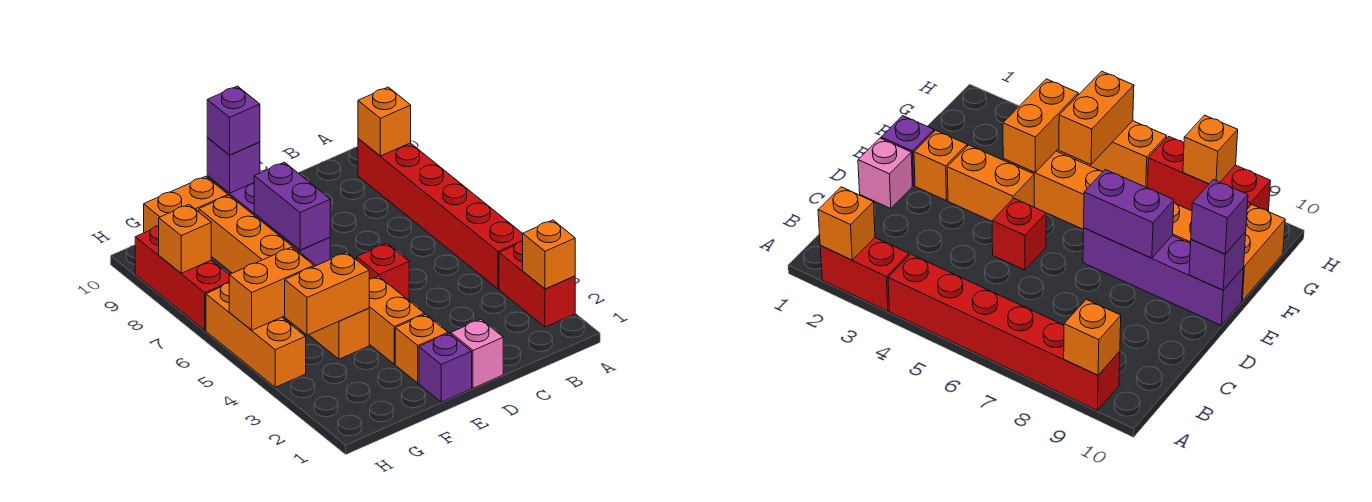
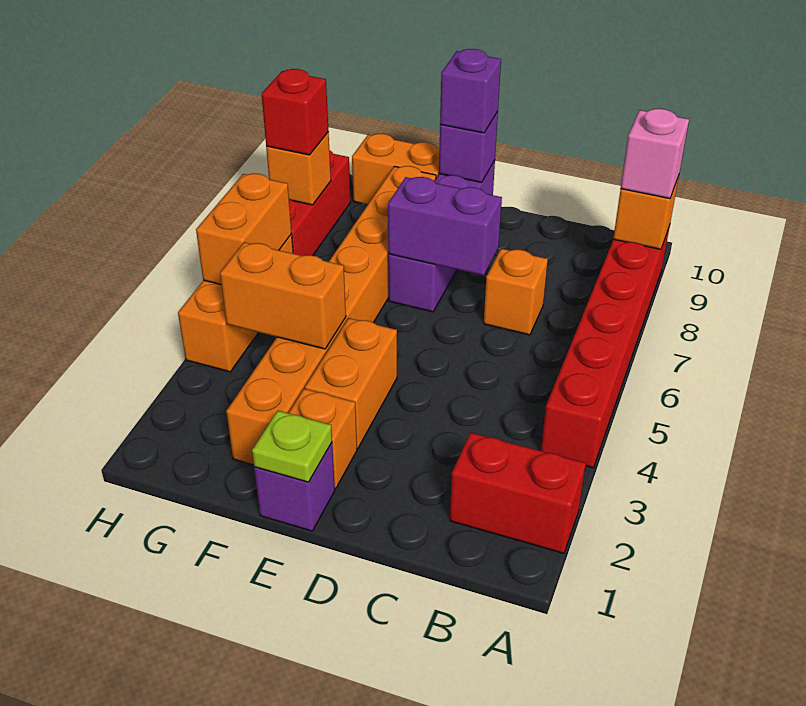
red brick A2:A3 level 1 -> red brick A2:B2 level 1
orange brick A2 level 2 -> orange brick C7 level 1
pink brick D1 level 1 -> pink brick A9 level 3
red brick D5 level 1 -> red brick H8 level 3
none -> lime plate E1 level 2
purple brick E7:E8 level 2 -> purple brick D7:E7 level 2
orange brick F4:F9 level 1 -> orange brick F2:F9 level 1
orange brick G5:H5 level 2 -> orange brick H5:H6 level 2

